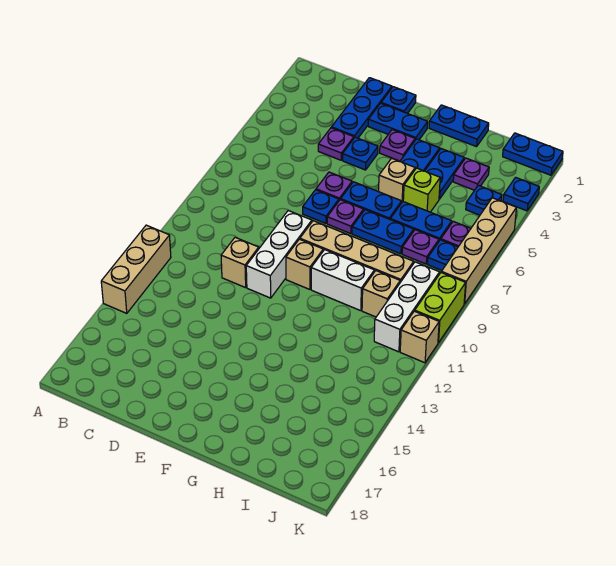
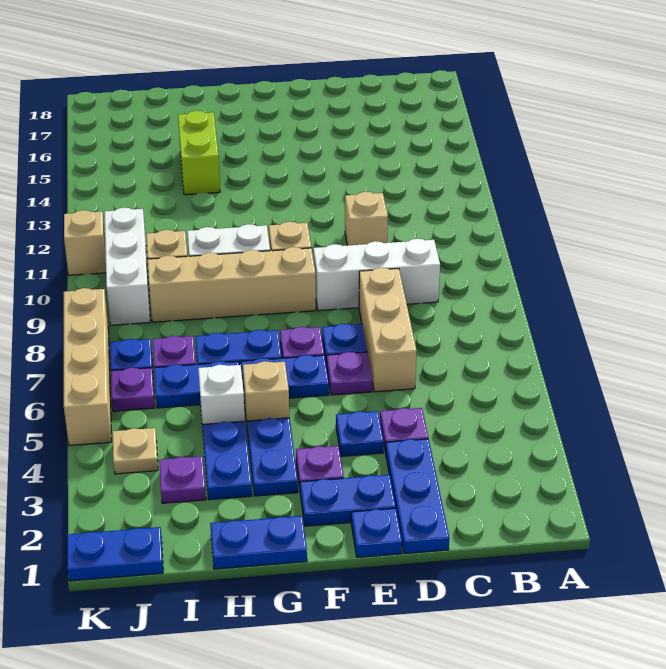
tan brick A12:A14 level 1 -> tan brick D6:D8 level 1
white brick E9:E11 level 1 -> white brick C9:E9 level 1
lime brick H5 level 1 -> white brick H5 level 1
blue plate J4 level 1 -> tan plate J4 level 1
blue plate K3 level 1 -> none
lime brick K9:K10 level 1 -> lime brick H14:H15 level 1

